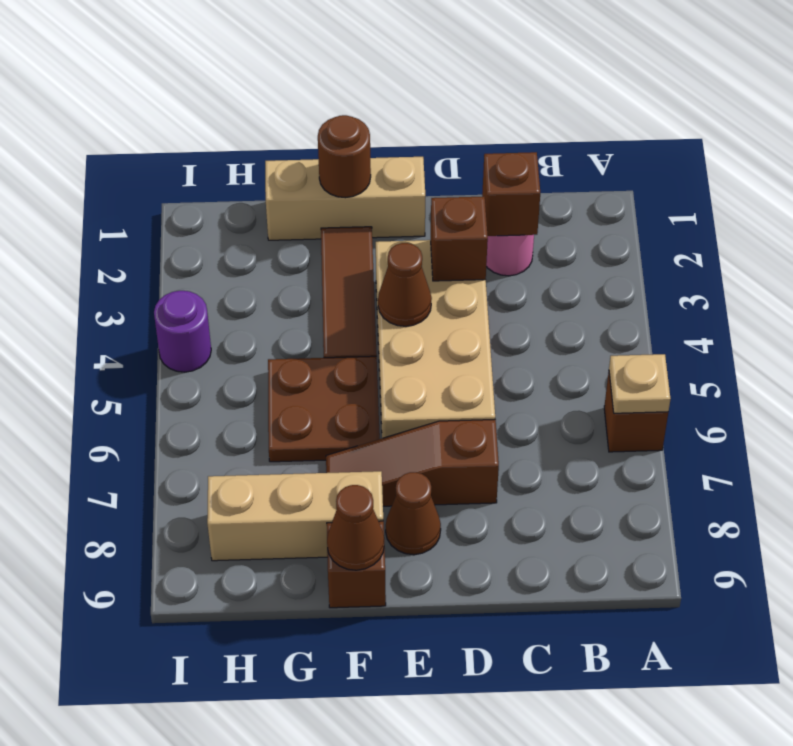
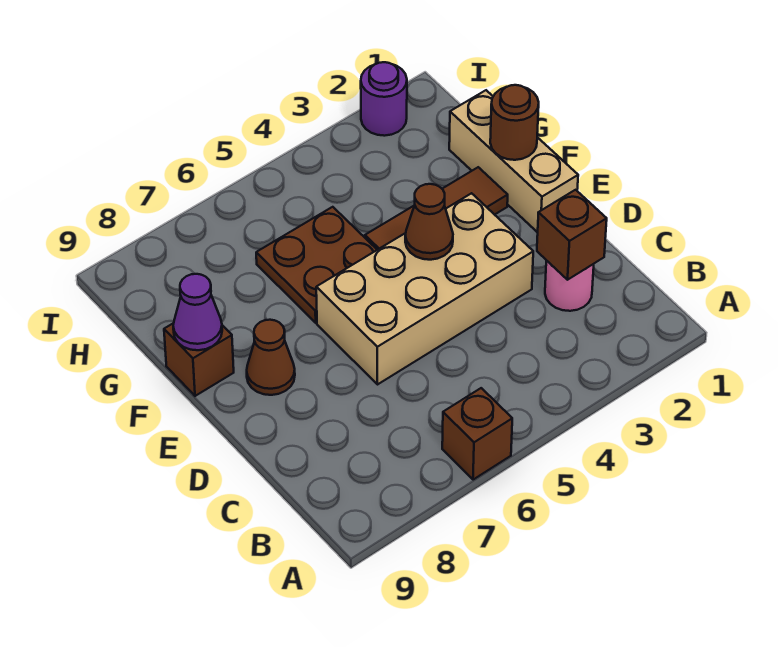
tan plate A6 level 2 -> none
brown brick D3 level 2 -> none
brown slope D7:F7 level 1 top D -> none
tan brick F8:H8 level 1 -> none
brown cone F9 level 2 -> purple cone F9 level 2
purple round brick I4 level 1 -> purple round brick I2 level 1

